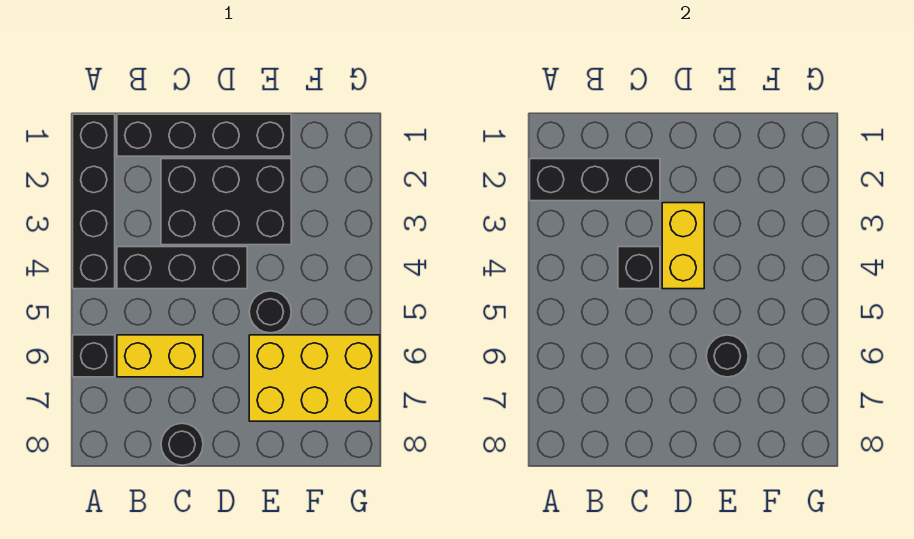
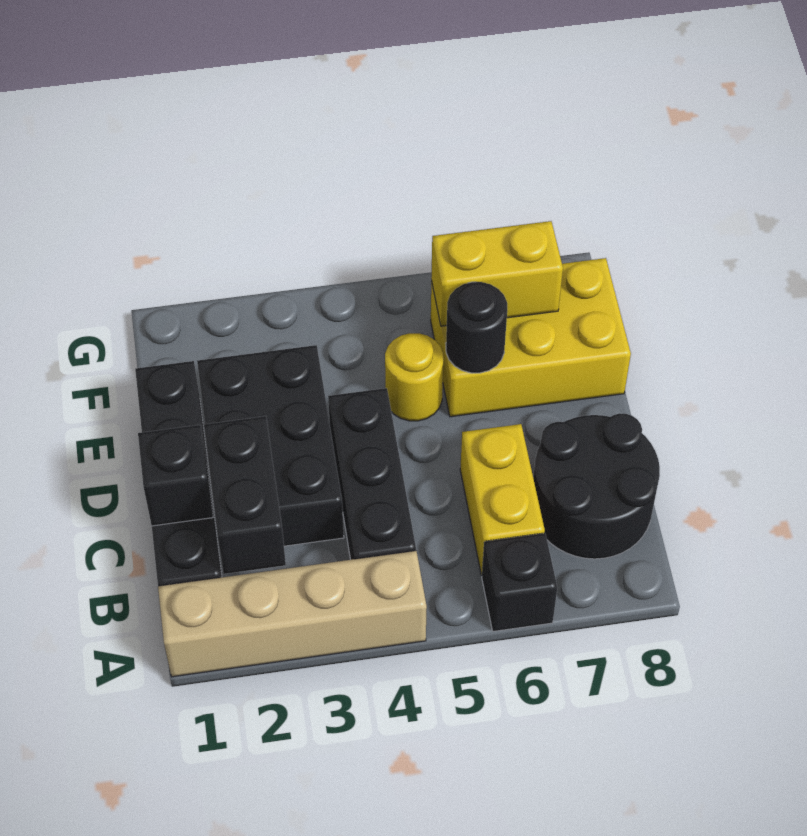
black brick A1:A4 level 1 -> tan brick A1:A4 level 1
black brick A2:C2 level 2 -> black brick B2:C2 level 2
black brick C4 level 2 -> black brick C1 level 2
black round brick C8 level 1 -> black round brick B7:C8 level 1
yellow brick D3:D4 level 2 -> yellow brick F6:F7 level 2
black round brick E5 level 1 -> yellow round brick E5 level 1
yellow brick E6:G7 level 1 -> yellow brick E6:F8 level 1

